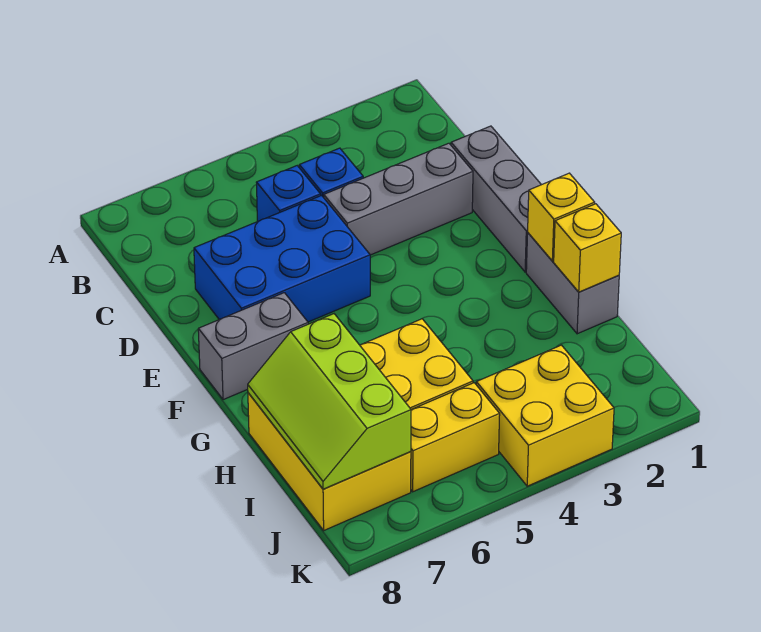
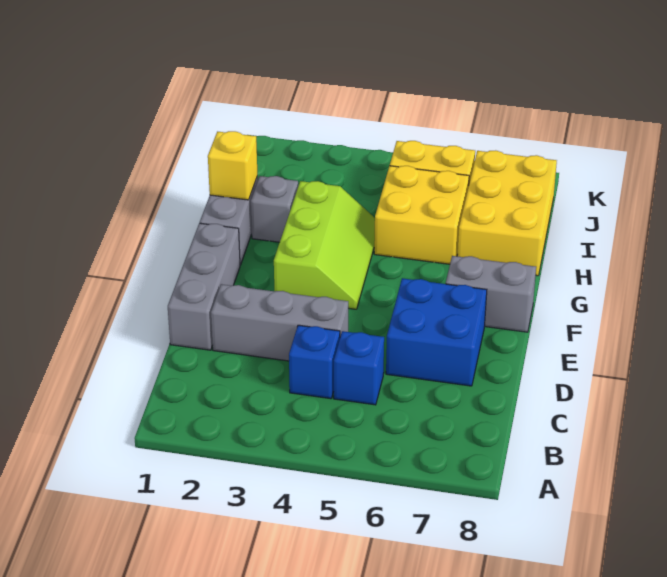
blue brick D5:E7 level 1 -> blue brick D6:E7 level 1
yellow brick G1 level 2 -> none
none -> grey brick H2 level 1
lime slope H7:J8 level 2 top 7 -> lime slope F3:H4 level 1 top 3
yellow brick J3:K4 level 1 -> none

